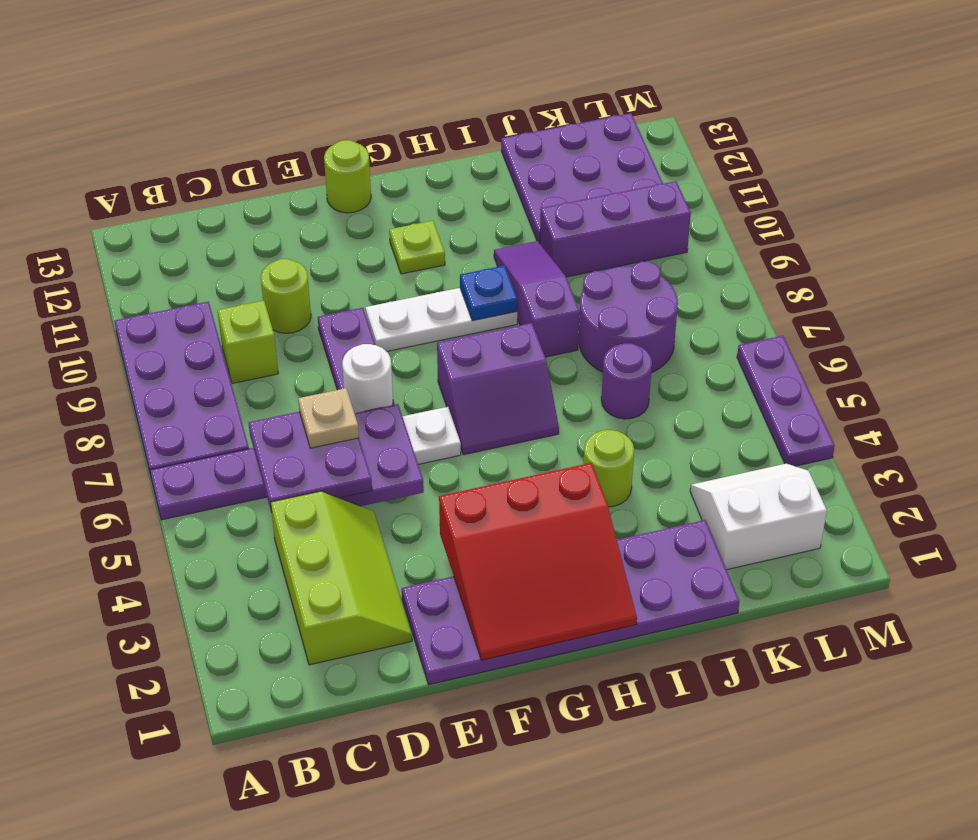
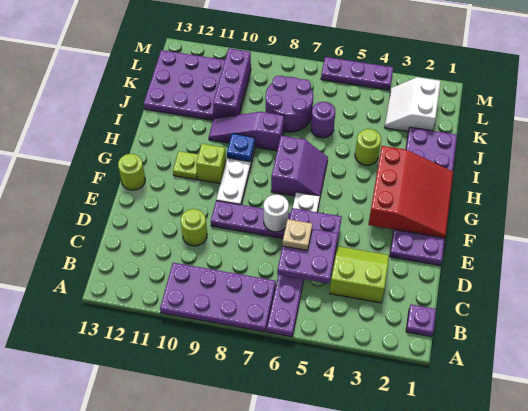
none -> purple plate B1 level 1
lime slope C2:D4 level 1 top C -> lime slope C3:D4 level 1 top C
lime brick C9 level 1 -> lime brick G10 level 1

